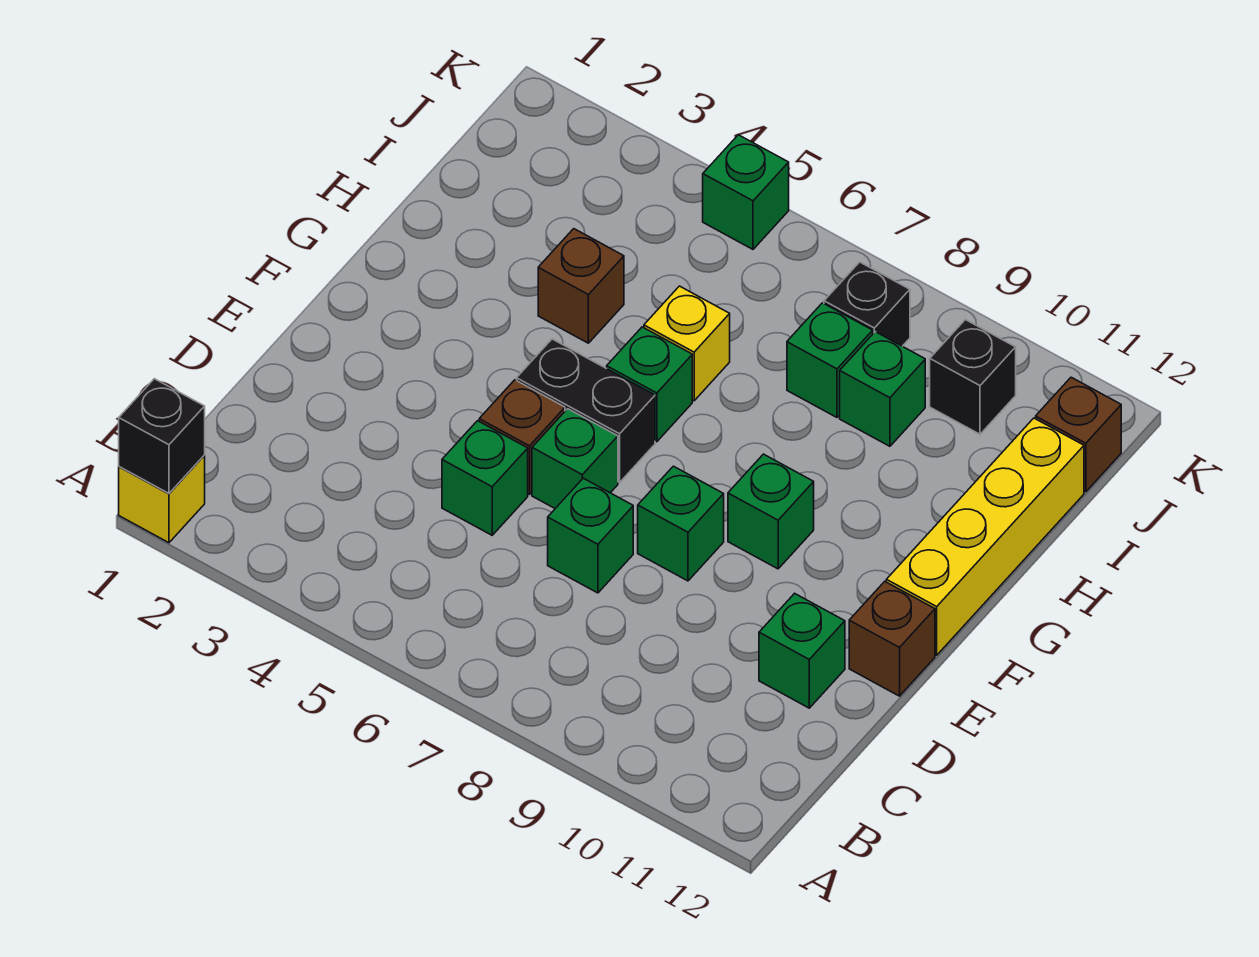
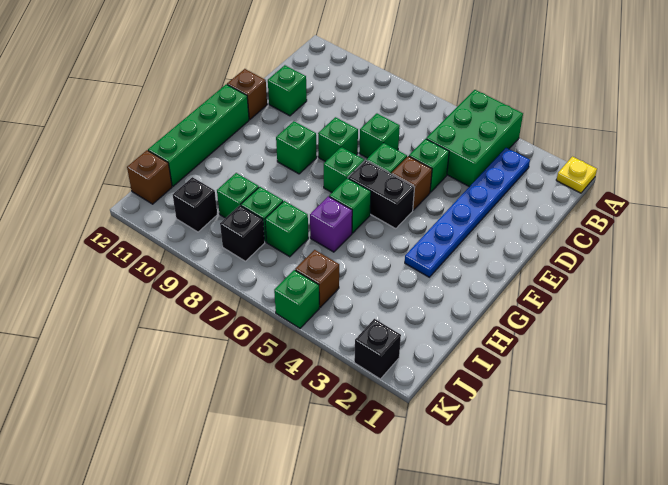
yellow brick A1 level 1 -> yellow plate A1 level 1
black brick A1 level 2 -> black brick K2 level 1
none -> green brick A4:C5 level 1
none -> blue plate B3:G3 level 1
none -> green brick F7 level 1
yellow brick F12:I12 level 1 -> green brick F12:I12 level 1
brown brick H4 level 1 -> brown brick J5 level 1
yellow brick H6 level 1 -> purple brick H6 level 1
none -> green brick I7 level 1

